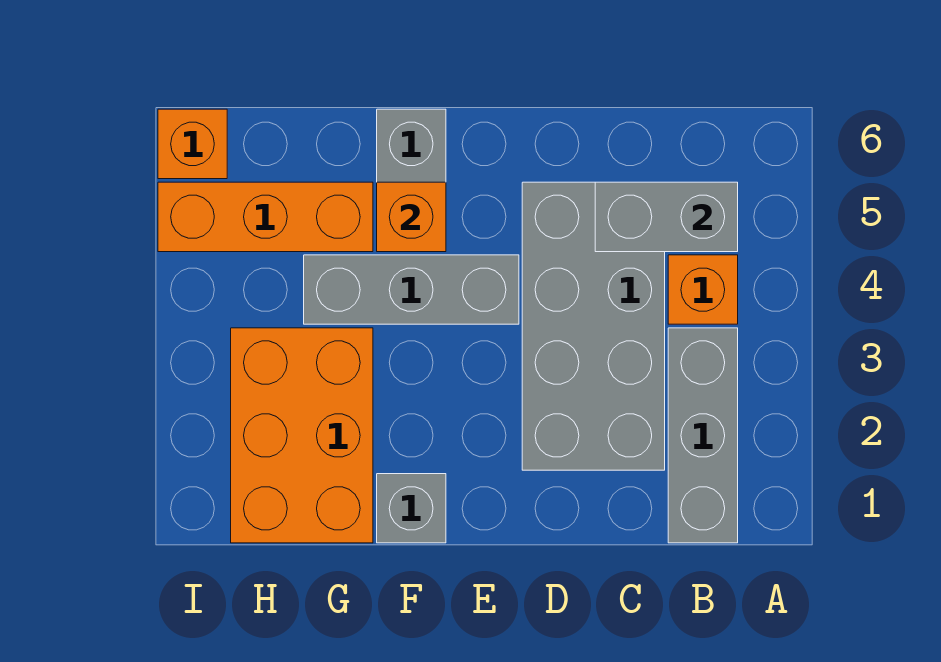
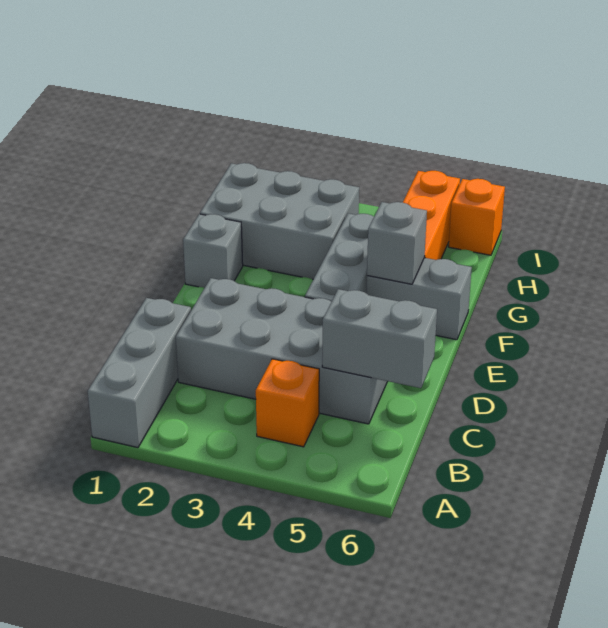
grey brick B1:B3 level 1 -> grey brick A1:C1 level 1
grey brick B5:C5 level 2 -> grey brick C5:C6 level 2
orange brick F5 level 2 -> grey brick F5 level 2
orange brick G1:H3 level 1 -> grey brick G1:H3 level 1

